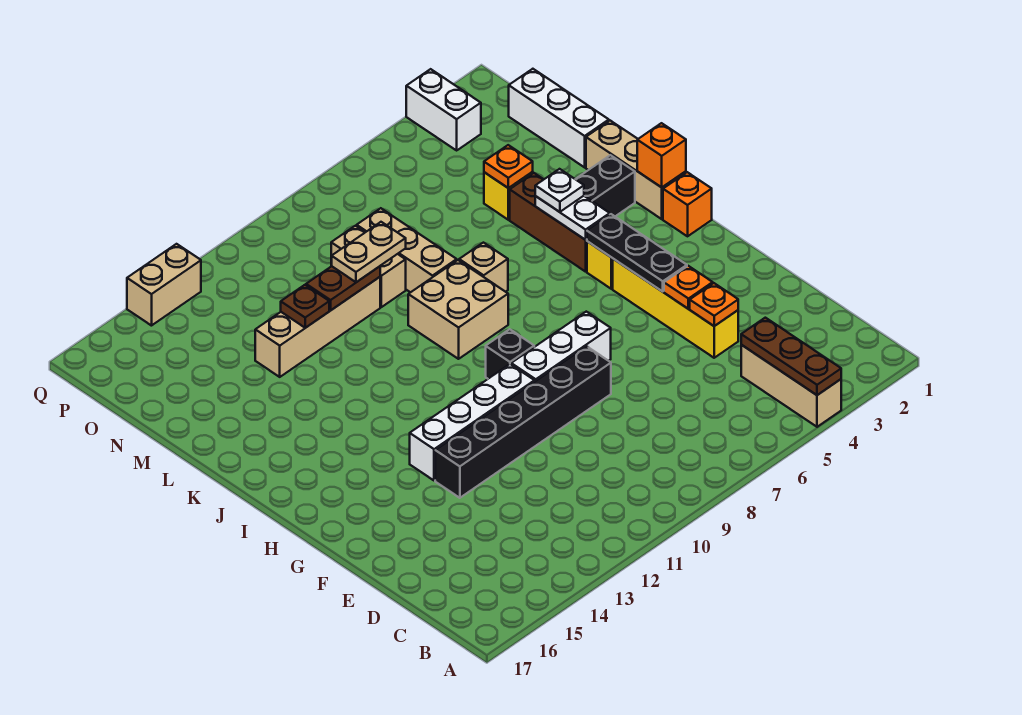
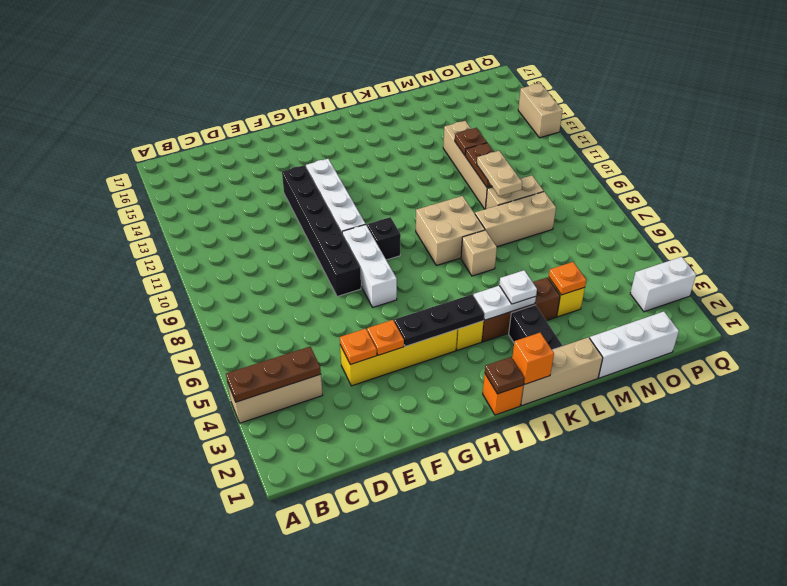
none -> brown plate I1 level 2

